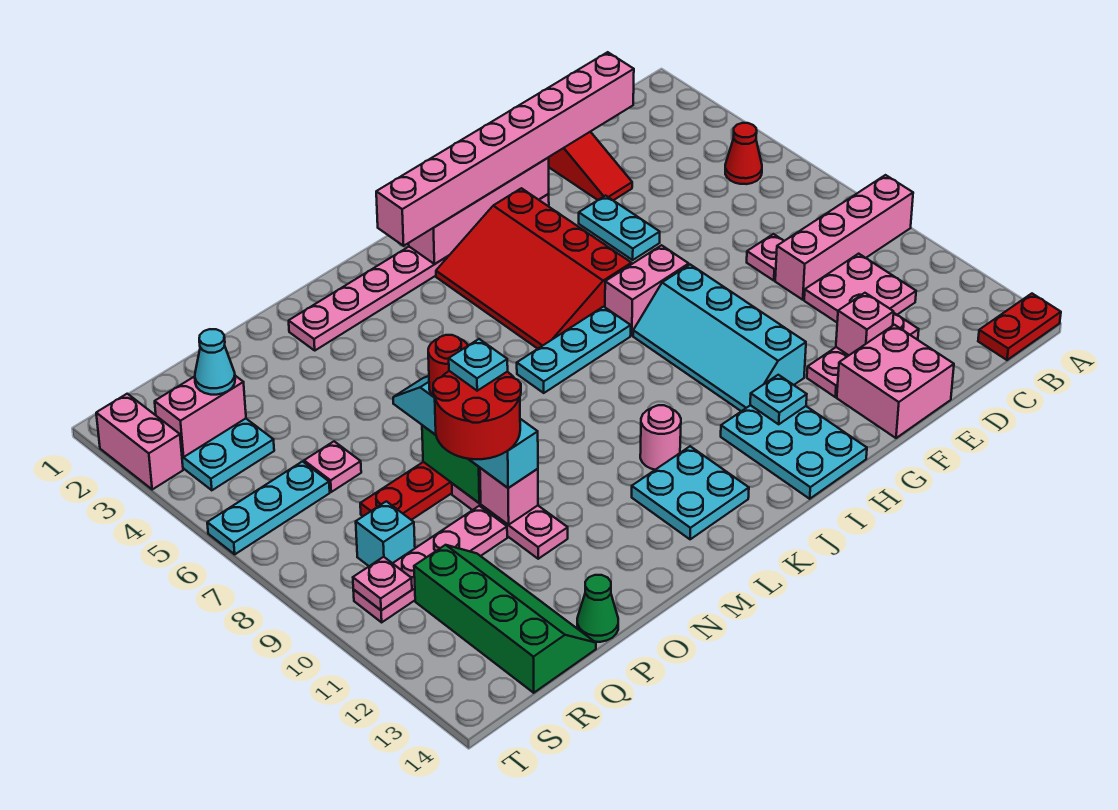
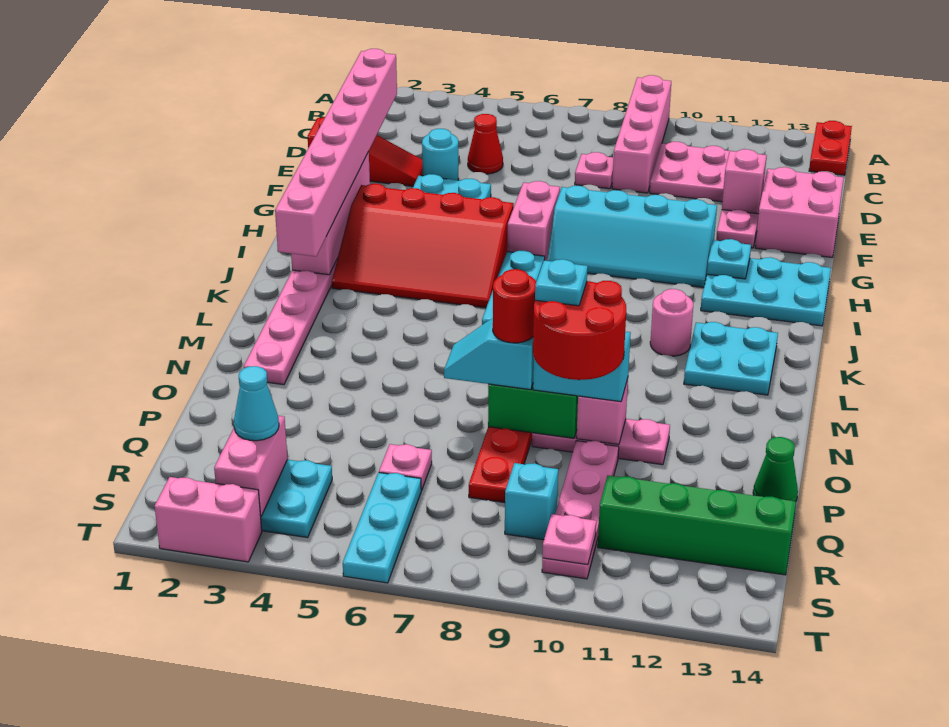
red cone B5 level 1 -> red cone D5 level 1
none -> cyan round brick E4 level 1

